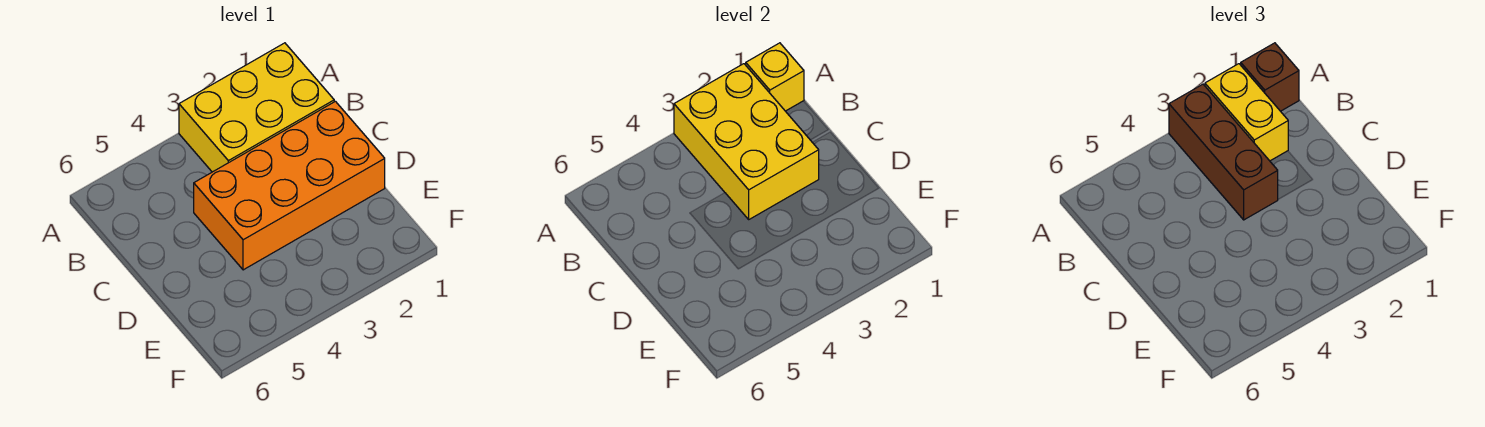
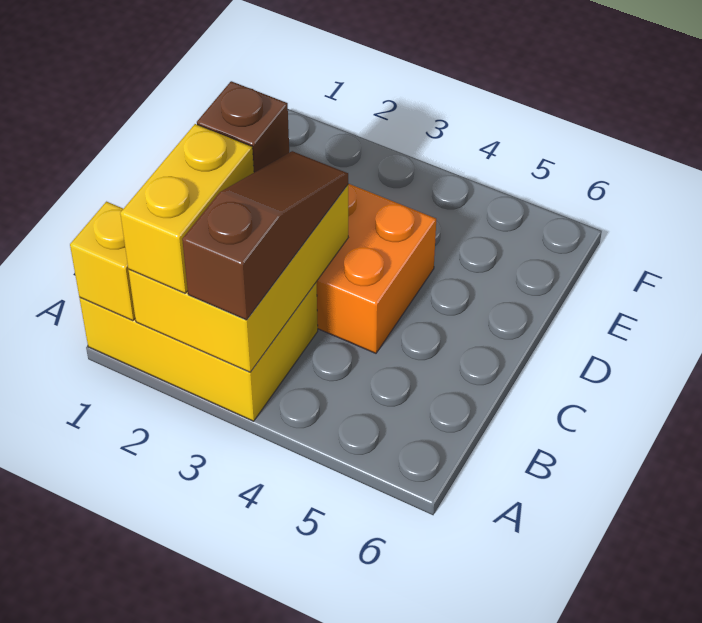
brown brick A1 level 3 -> brown brick C2 level 3
brown brick A3:C3 level 3 -> brown slope A3:C3 level 3 top A

